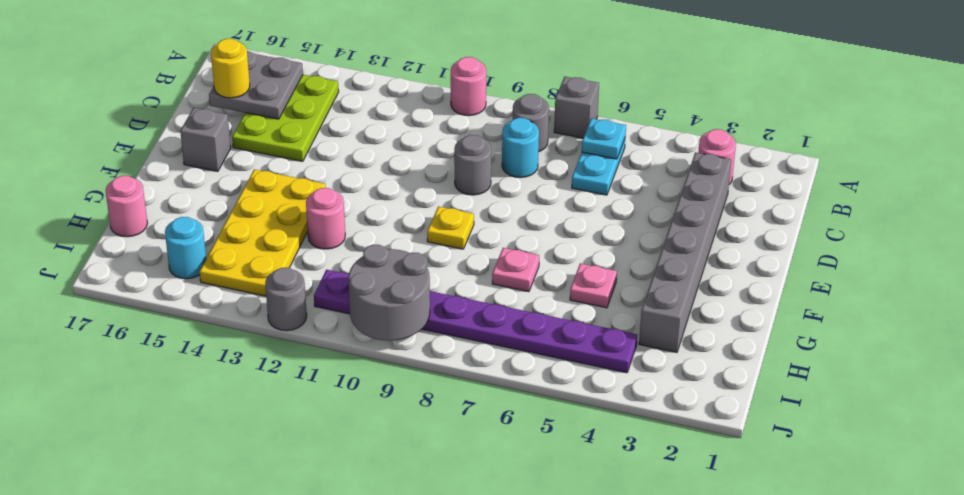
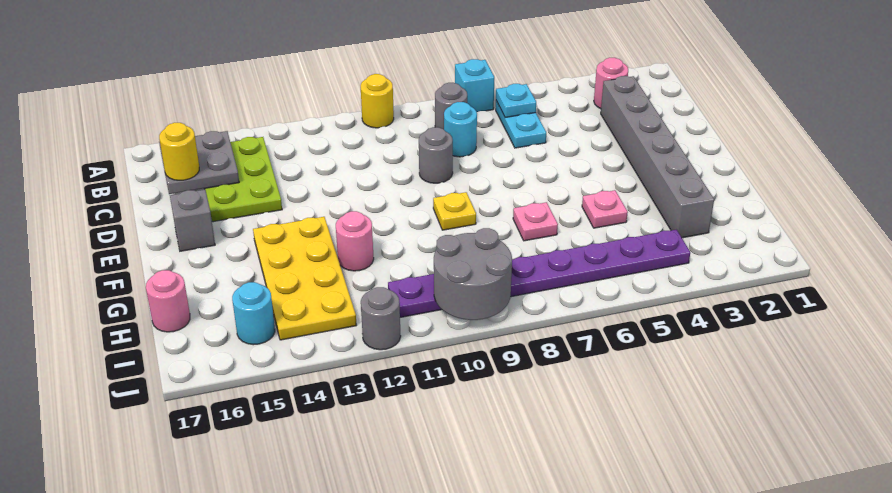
grey brick A7 level 1 -> cyan brick A7 level 1
pink round brick A10 level 1 -> yellow round brick A10 level 1

